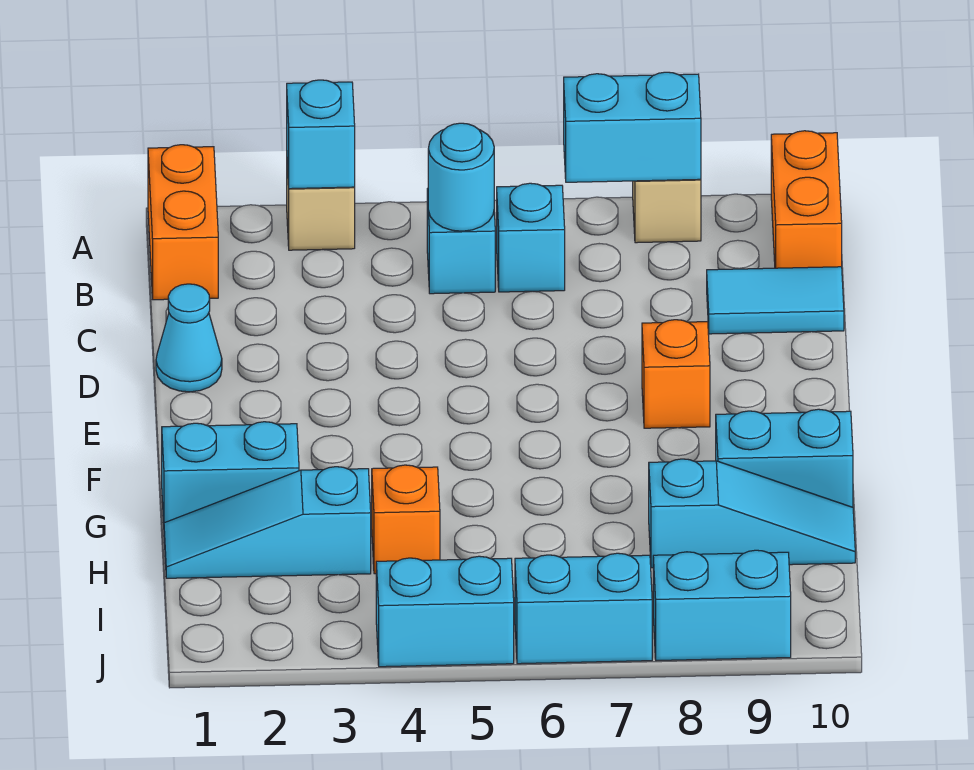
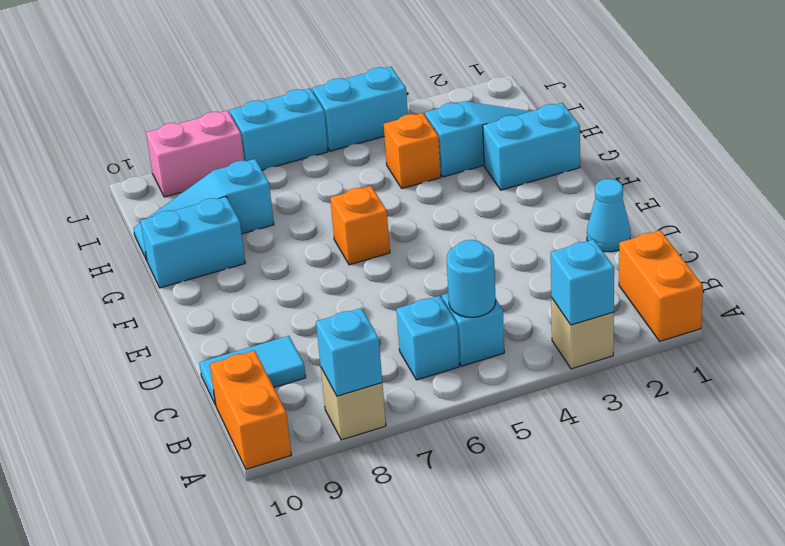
cyan brick A7:A8 level 2 -> cyan brick A8 level 2
orange brick E8 level 1 -> orange brick F6 level 1
cyan brick J8:J9 level 1 -> pink brick J8:J9 level 1

